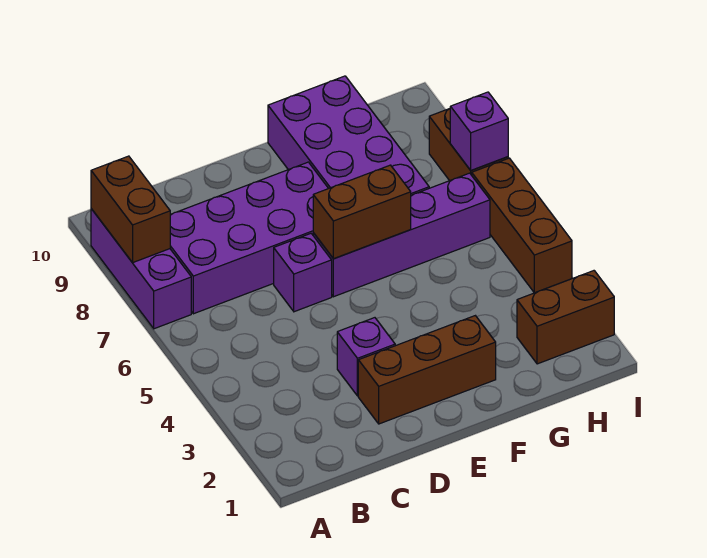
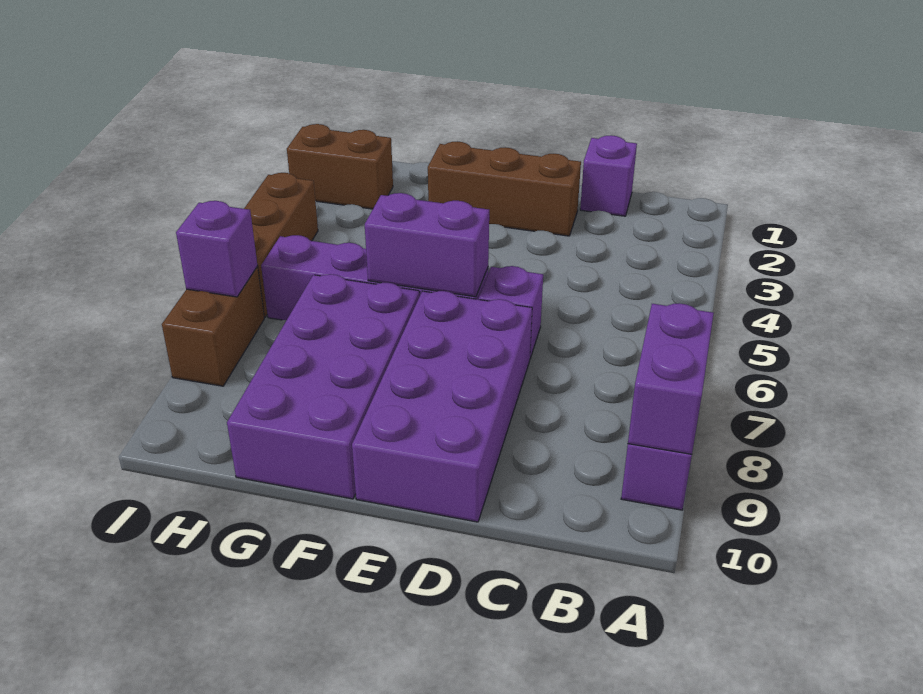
brown brick A8:A9 level 2 -> purple brick A8:A9 level 2
purple brick B7:E8 level 1 -> purple brick D7:E10 level 1
purple brick D3 level 1 -> purple brick C1 level 1
brown brick E6:F6 level 2 -> purple brick E6:F6 level 2

